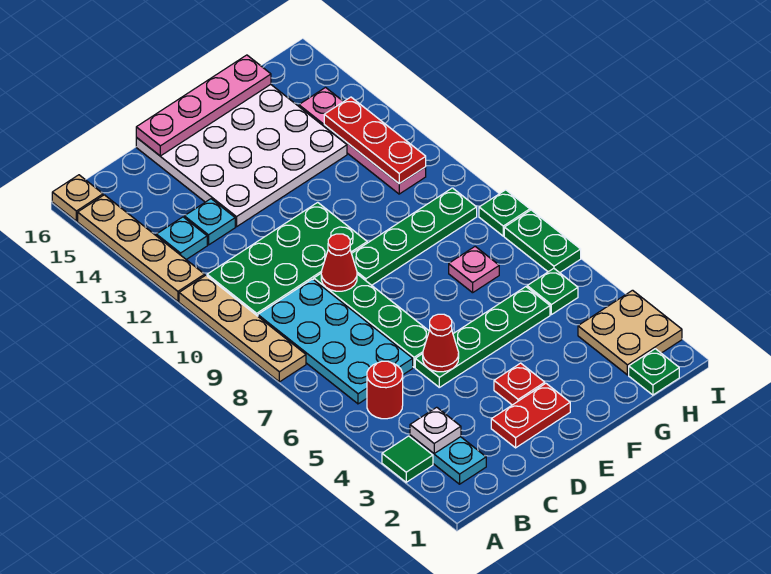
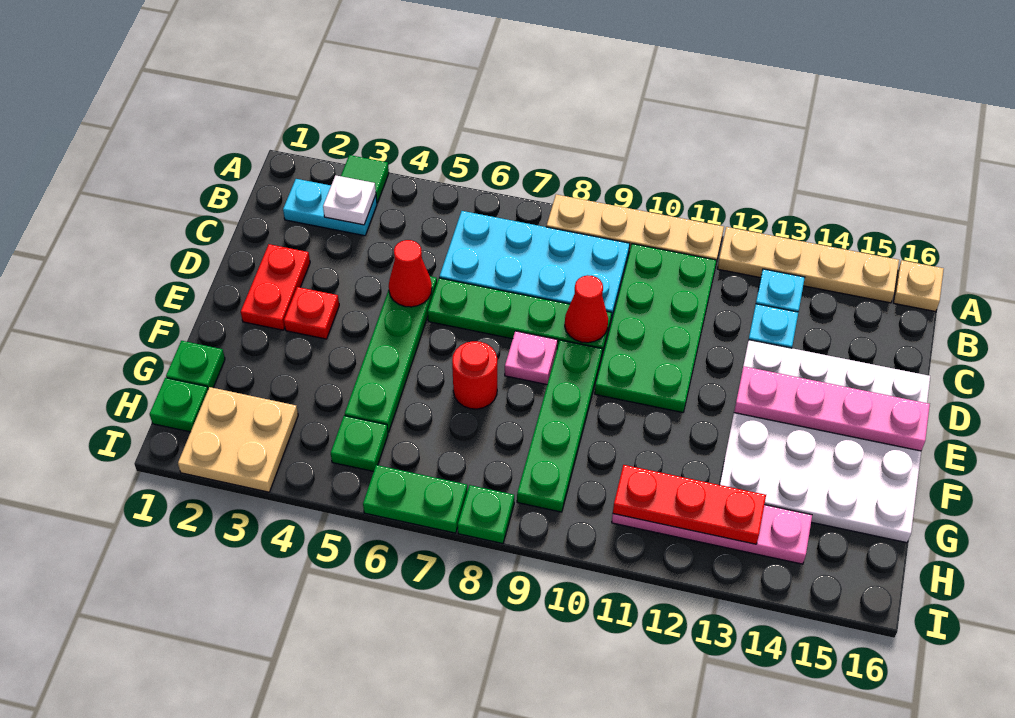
red round brick B5 level 1 -> red round brick F7 level 1
pink plate D16:G16 level 2 -> pink plate E13:E16 level 2
none -> green plate G1 level 1
pink plate G7 level 1 -> pink plate E8 level 1

